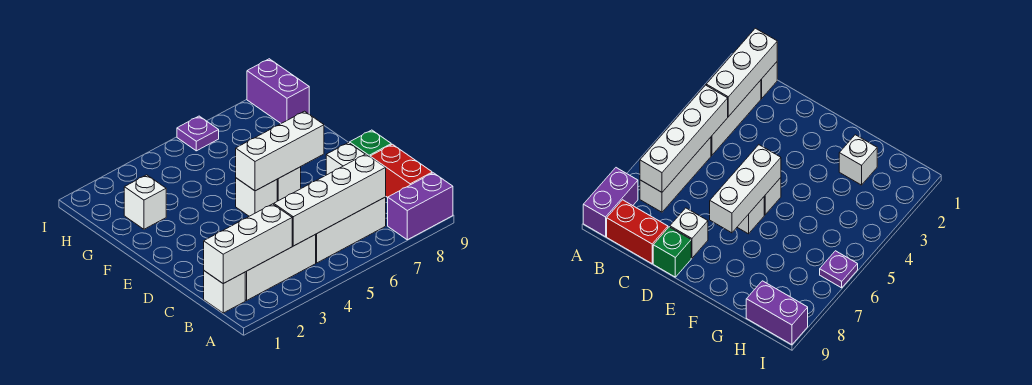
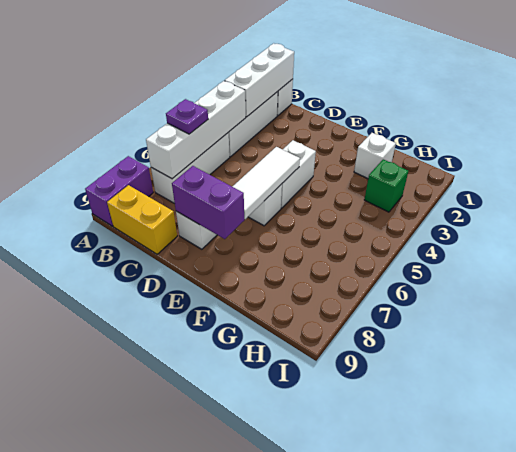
red brick B9:C9 level 1 -> yellow brick B9:C9 level 1
green brick D9 level 1 -> green brick H3 level 1
white brick E5 level 1 -> white brick E4:E5 level 1
white brick E5:E7 level 2 -> white tile E5:E7 level 2
purple brick H9:I9 level 1 -> purple brick D8:E8 level 2
purple plate I6 level 1 -> purple plate B6 level 3

